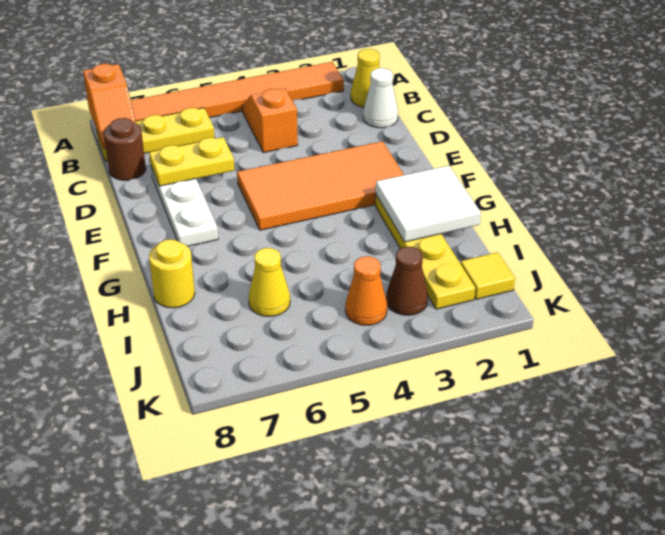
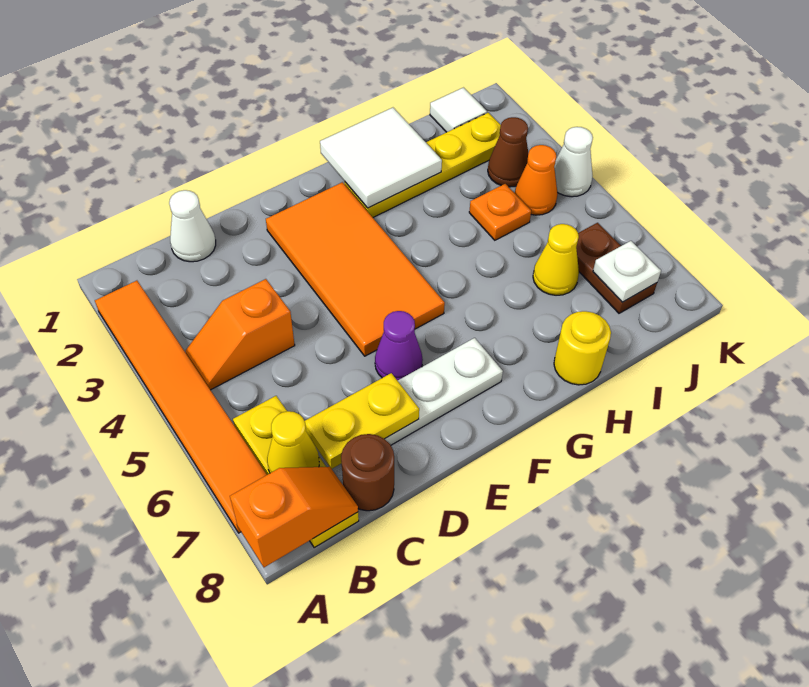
yellow cone B1 level 1 -> yellow cone B7 level 2
yellow plate D6:D7 level 2 -> yellow plate C7:D7 level 2
none -> purple cone E6 level 1
none -> orange plate I4 level 1
yellow tile J1 level 1 -> white tile J1 level 1
none -> brown plate J6:J7 level 1
none -> white plate J7 level 2
none -> white cone K4 level 1

